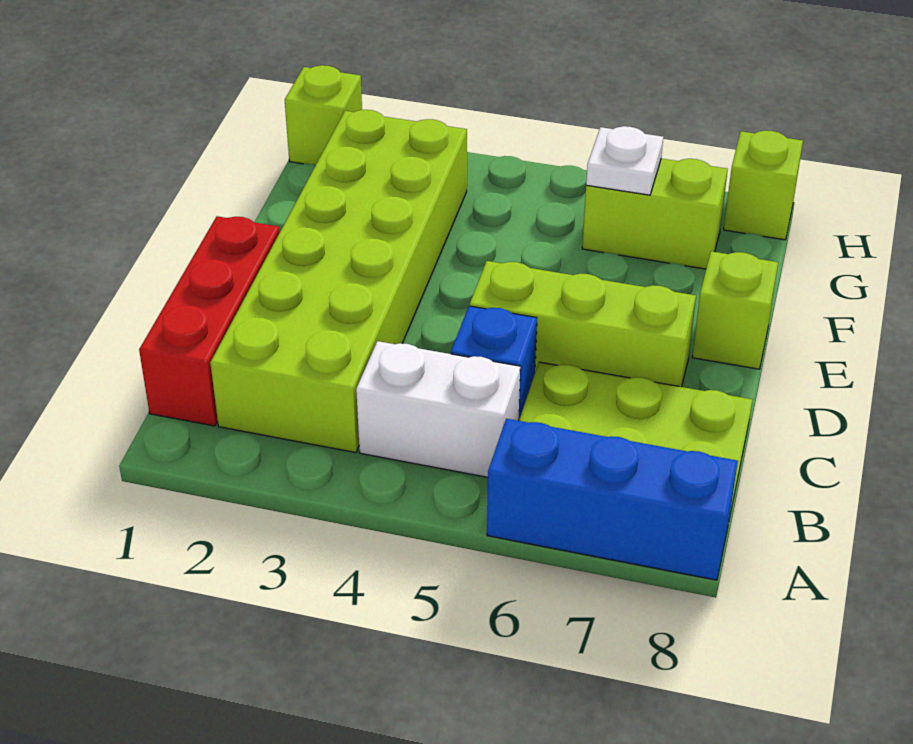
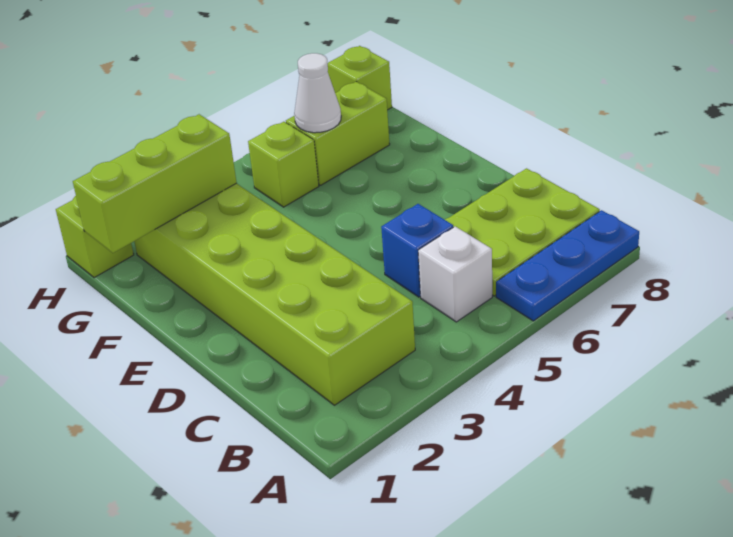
blue brick A6:A8 level 1 -> blue plate A6:A8 level 1
red brick B1:D1 level 1 -> none
white brick B4:B5 level 1 -> white brick B5 level 1
lime brick D5:D7 level 1 -> lime brick G1:G3 level 2
lime brick E8 level 1 -> lime brick G5 level 1
white plate G6 level 2 -> white cone G6 level 2

